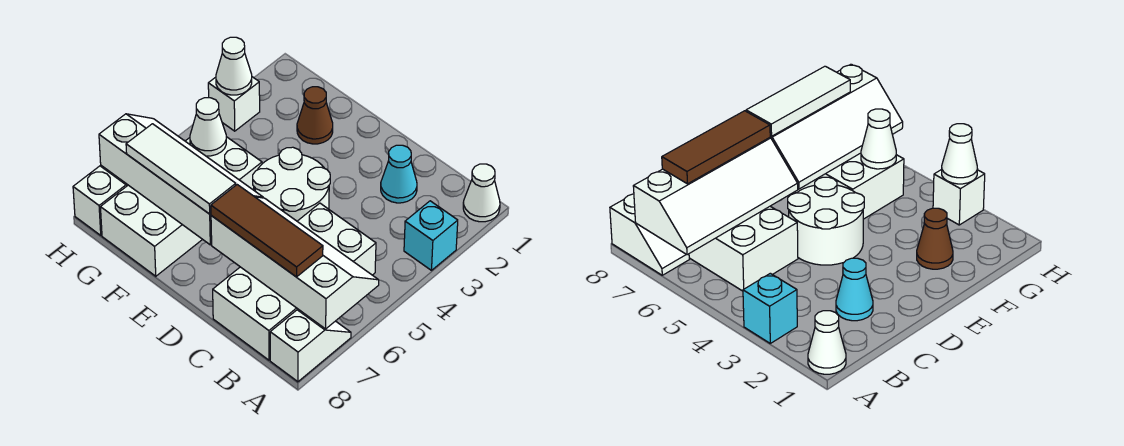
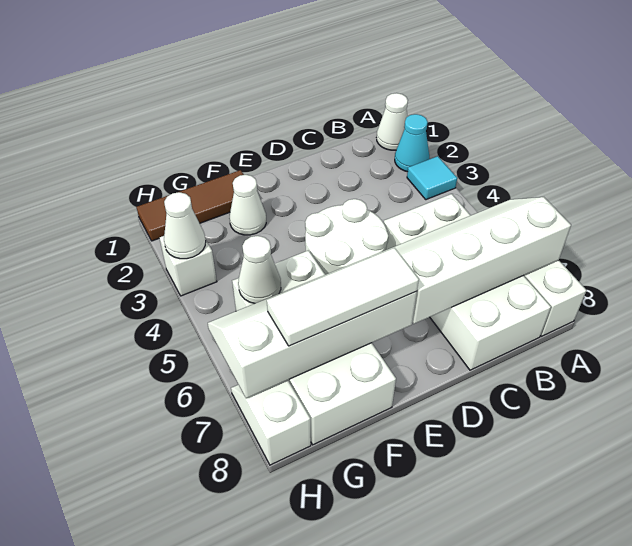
cyan brick A3 level 1 -> cyan tile A3 level 1
brown tile B7:D7 level 3 -> brown tile F1:H1 level 1
cyan cone C2 level 1 -> cyan cone A2 level 1
brown cone F2 level 1 -> white cone F2 level 1

